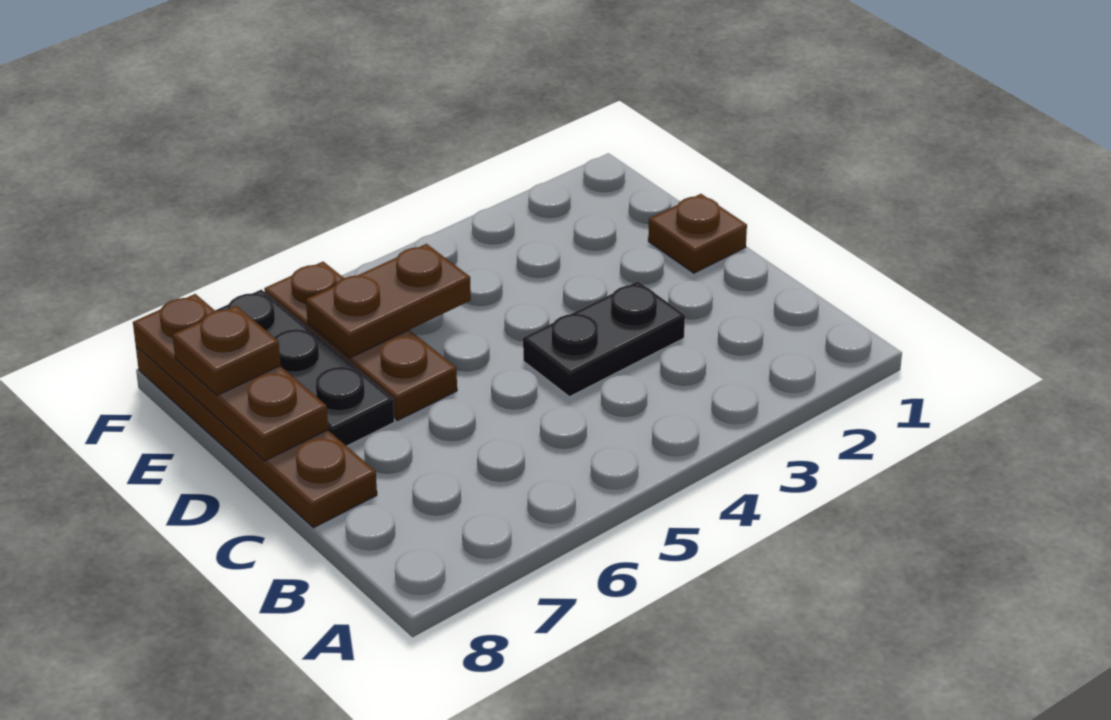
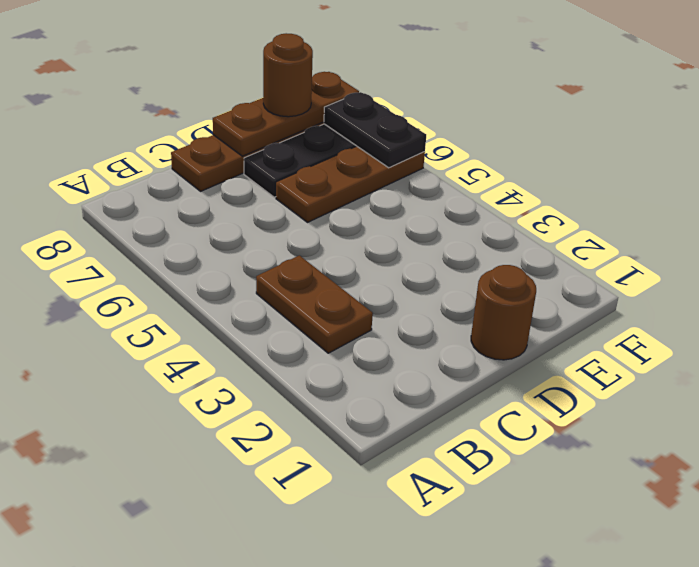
black plate C3:C4 level 1 -> black plate F6:F7 level 2
brown plate D1 level 1 -> brown round brick D1 level 1
brown plate E5:E6 level 2 -> brown plate B3:B4 level 1
brown plate E8 level 3 -> brown round brick E8 level 3

